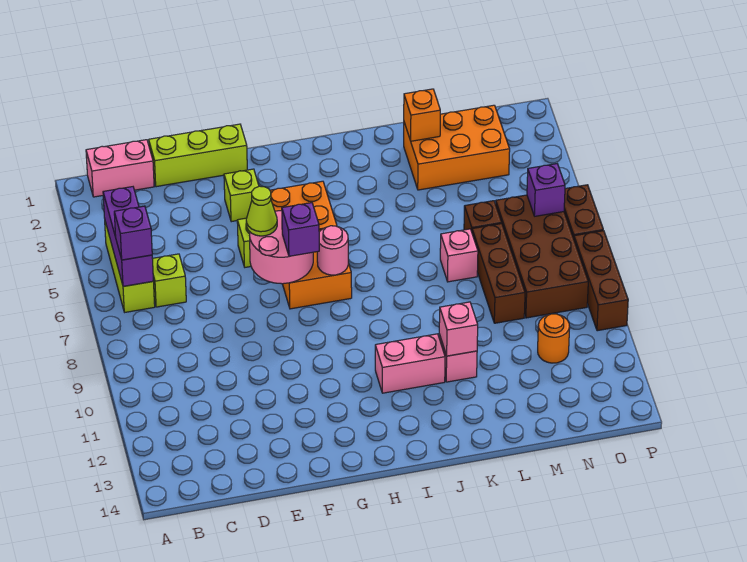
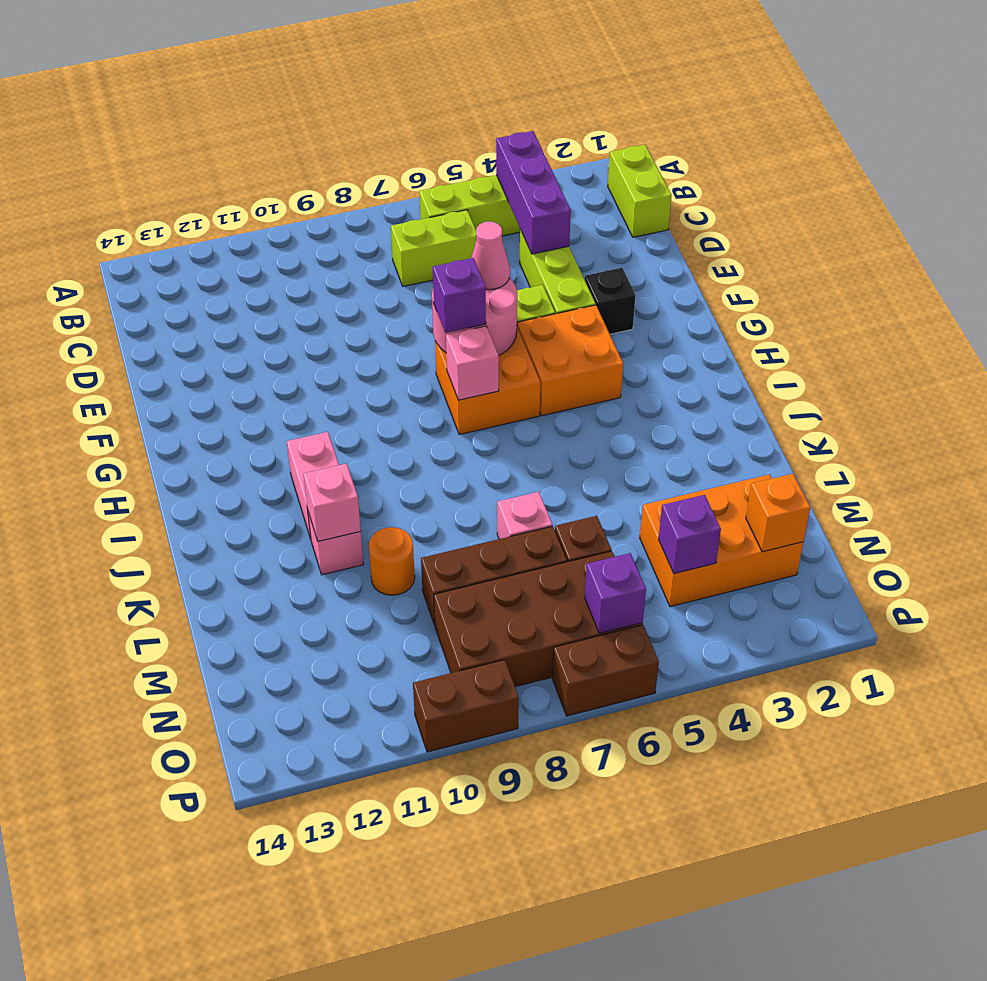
pink brick B1:C1 level 1 -> lime brick B1:C1 level 1
purple brick B4:B6 level 2 -> purple brick B4:D4 level 2
purple brick B6 level 3 -> purple brick N4 level 2
lime brick C6 level 1 -> lime brick C6:C7 level 1
lime brick D1:F1 level 1 -> lime brick D4:F4 level 1
lime brick F3 level 1 -> black brick F3 level 1
lime cone F6 level 3 -> pink cone F6 level 3
pink round brick H7 level 2 -> pink brick H7 level 2
orange brick L2:N3 level 1 -> orange brick M2:N4 level 1
orange brick L2 level 2 -> orange brick N2 level 2
orange round brick N11 level 1 -> orange round brick L10 level 1
brown brick P8:P10 level 1 -> brown brick P9:P10 level 1

